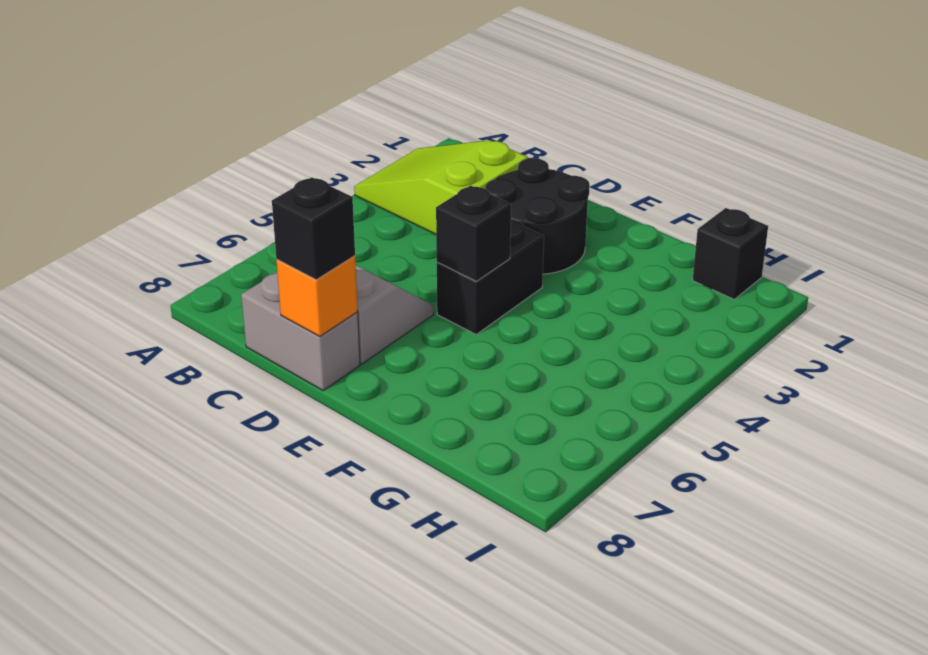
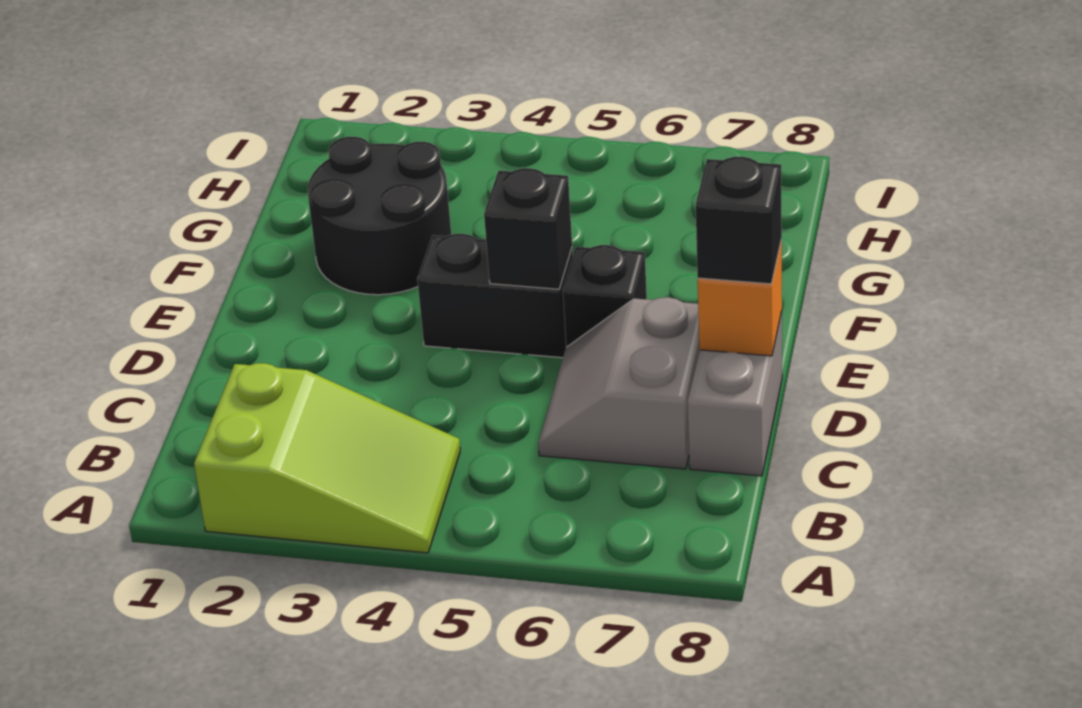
lime slope A2:C3 level 1 top C -> lime slope A2:B4 level 1 top 2
black round brick D2:E3 level 1 -> black round brick F2:G3 level 1
black brick H1 level 1 -> black brick E6 level 1

